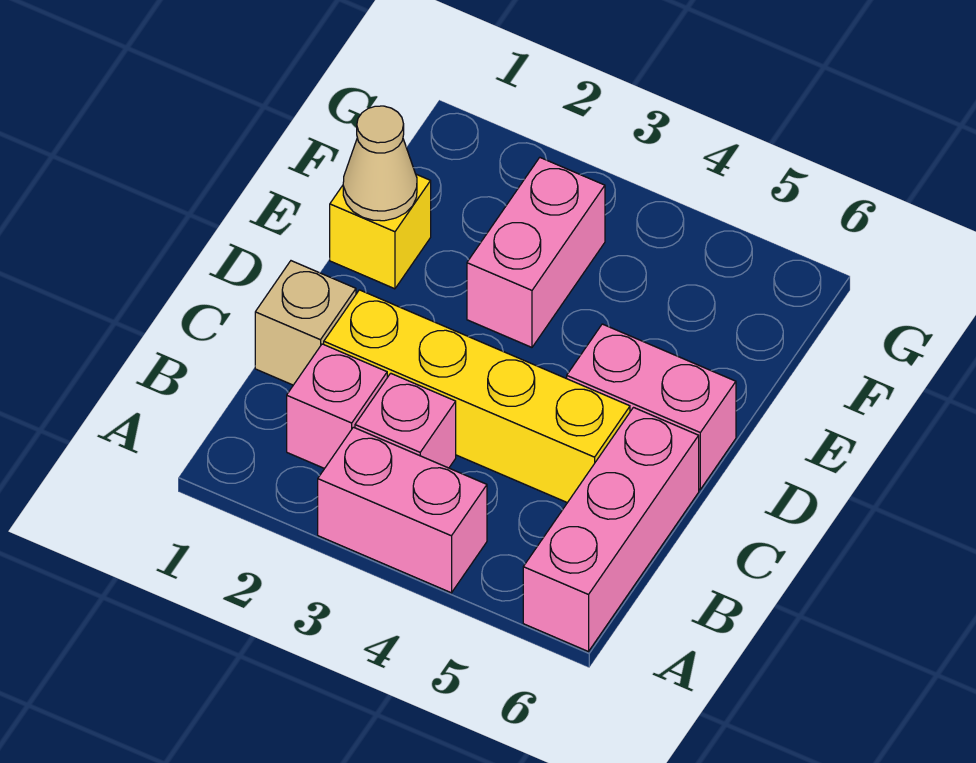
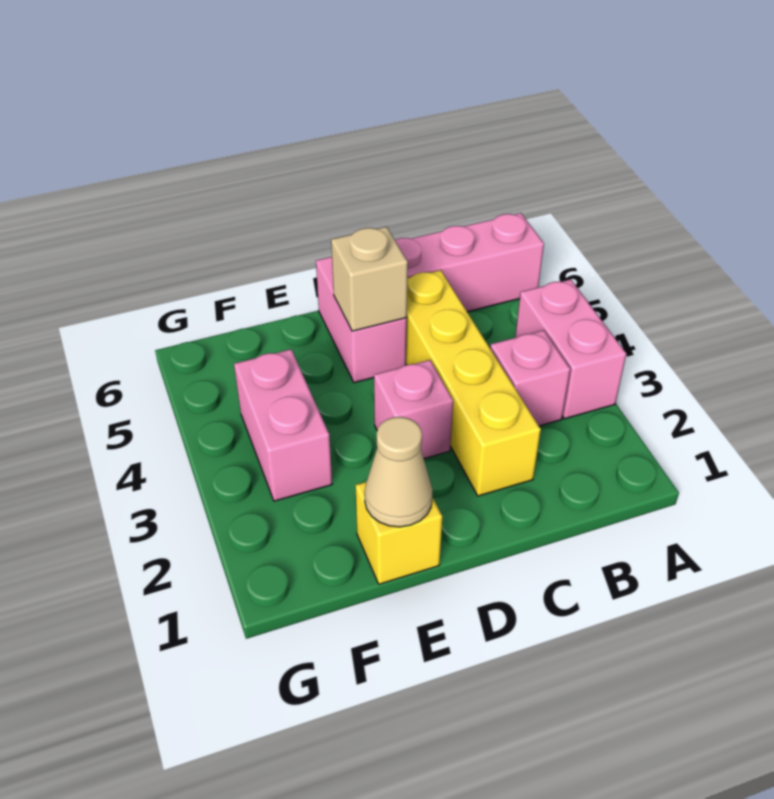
pink brick B2 level 1 -> pink brick D3 level 1
tan brick C1 level 1 -> tan brick D5 level 2
pink brick E3:F3 level 1 -> pink brick F3:F4 level 1

